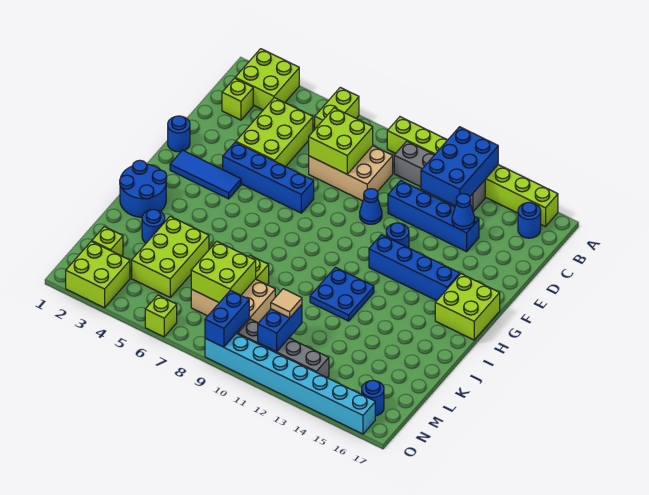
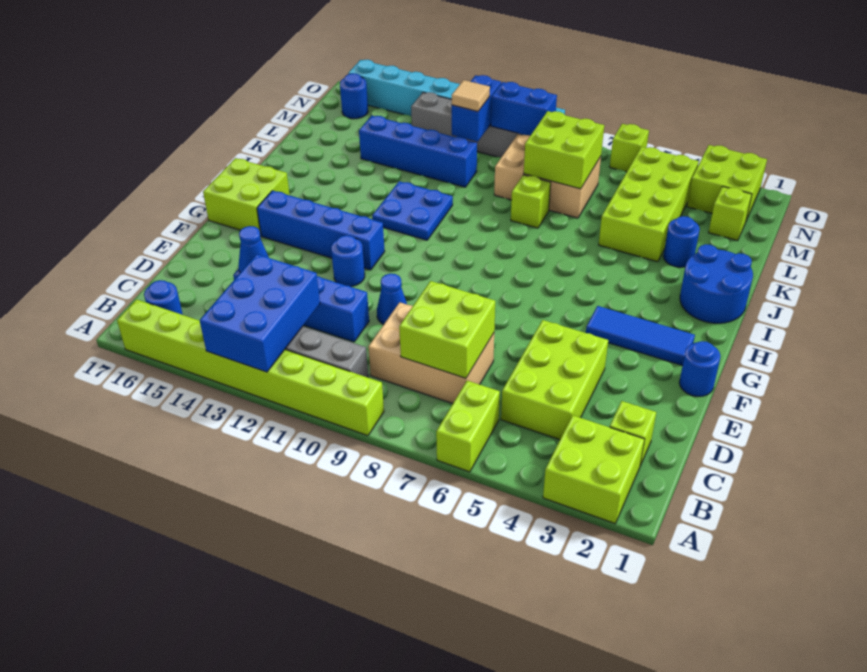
blue brick F4:F7 level 1 -> blue brick L11:L14 level 1
lime brick K4:M5 level 1 -> lime brick K4:N5 level 1
blue brick N9:O9 level 2 -> blue brick N9:N10 level 2

